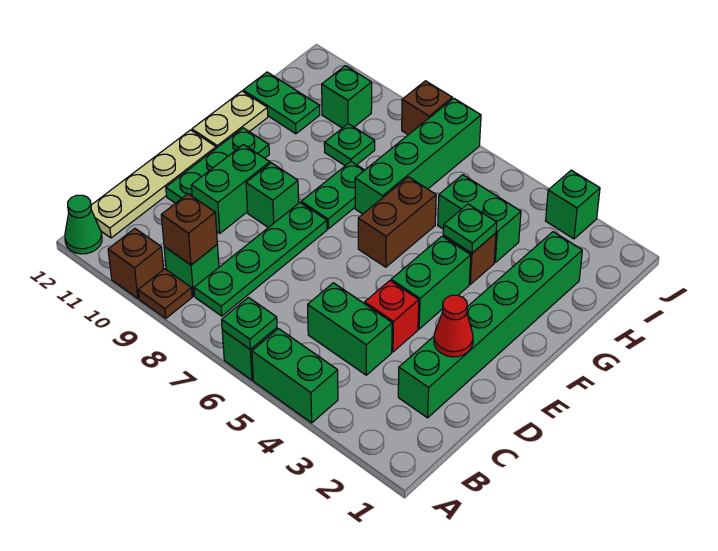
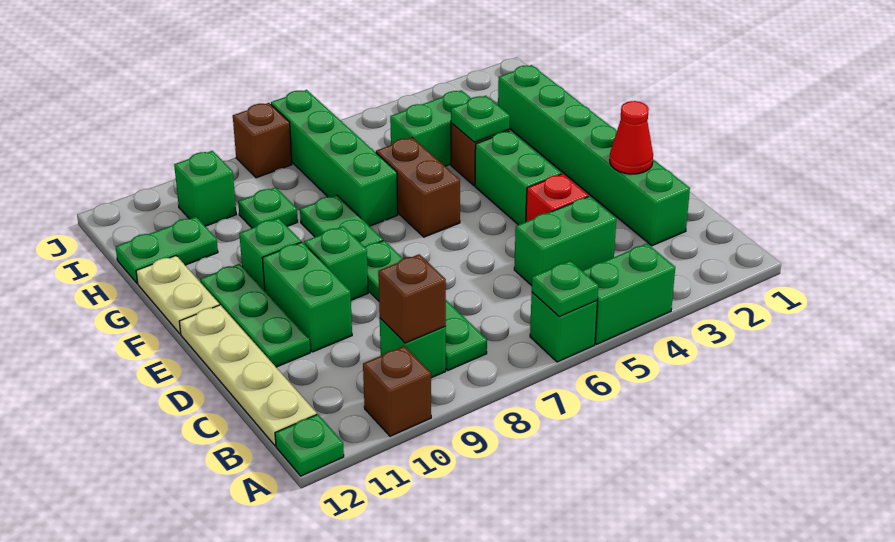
brown plate A9 level 1 -> none
green cone A12 level 1 -> green plate A12 level 1
green brick J3 level 1 -> green brick F10 level 1

